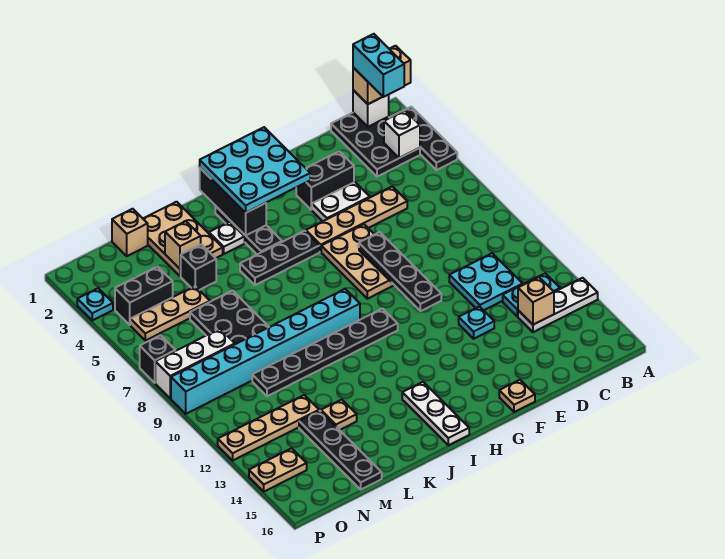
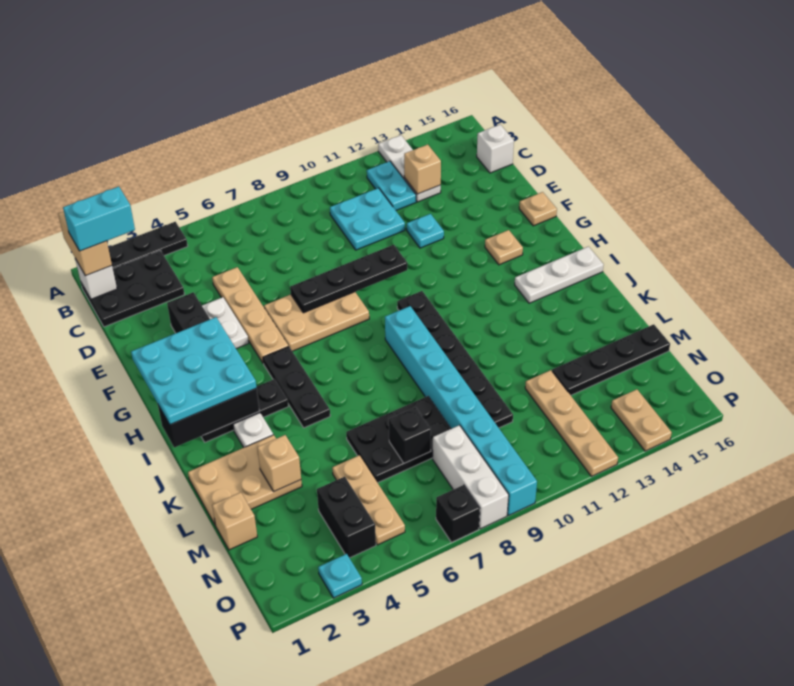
white brick B3 level 2 -> white brick C16 level 1
black brick L4 level 1 -> black brick M7 level 2
tan plate L13 level 1 -> tan plate G14 level 1

